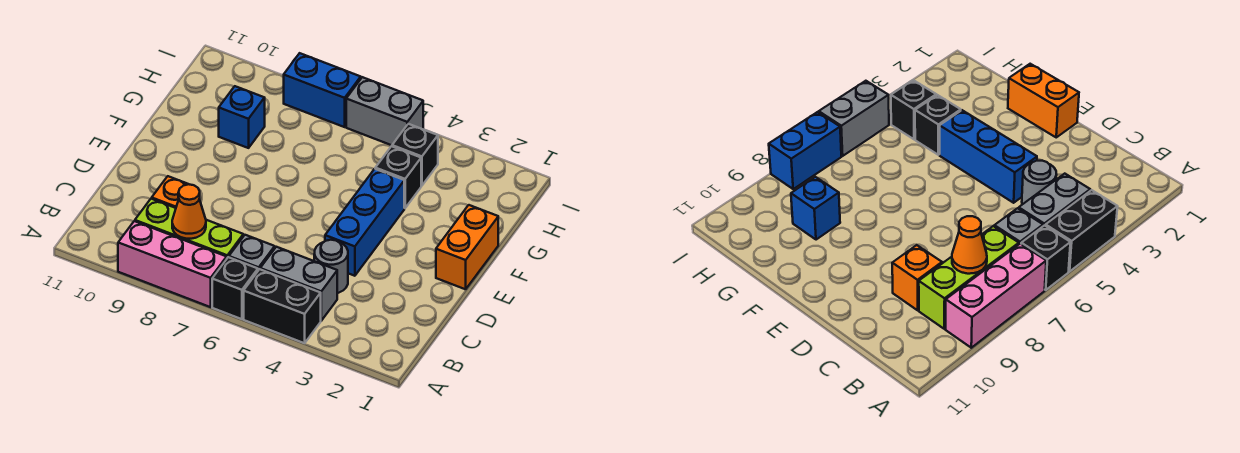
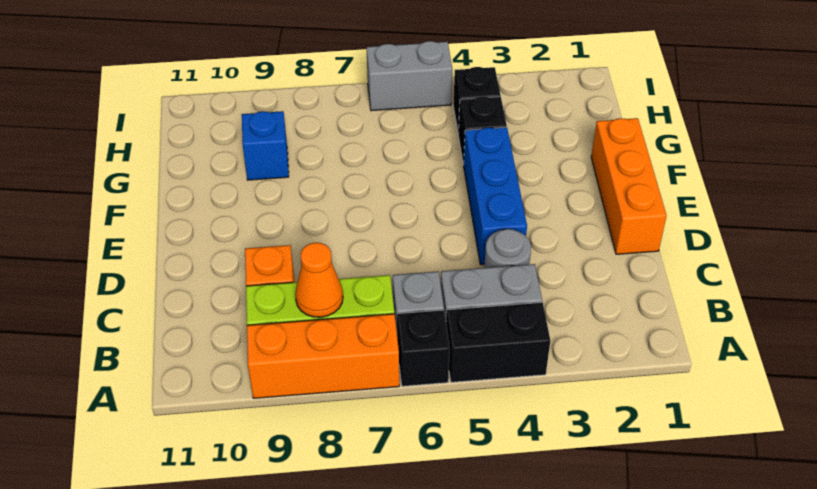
pink brick A7:A9 level 1 -> orange brick A7:A9 level 1
orange brick E1:F1 level 1 -> orange brick D1:F1 level 1
blue brick I7:I8 level 1 -> none

